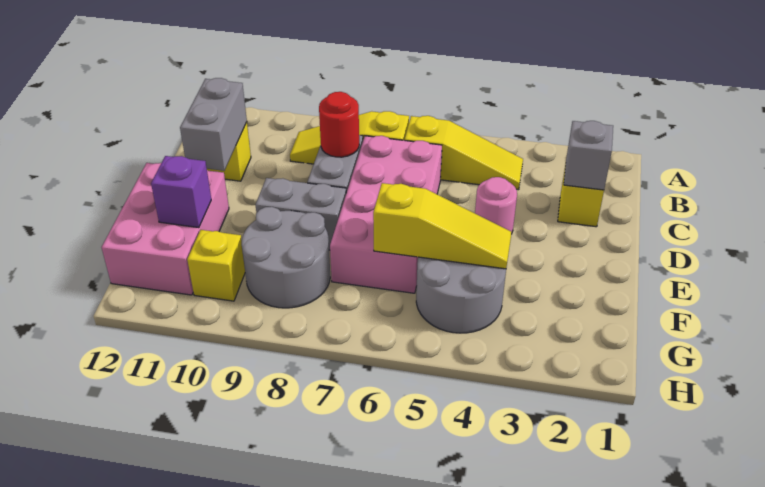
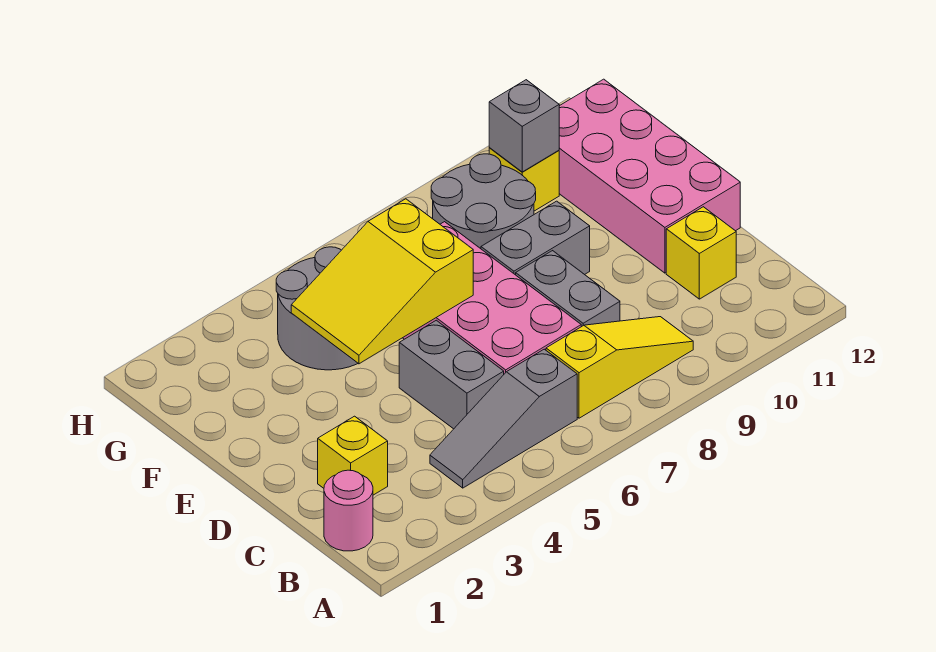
yellow slope B4:B6 level 1 top 6 -> grey slope B4:B6 level 1 top 6
grey brick C2 level 2 -> grey brick G10 level 2
red round brick C8 level 2 -> none
grey brick C11:D11 level 2 -> grey brick C5:D5 level 1
pink round brick D4 level 1 -> pink round brick B1 level 1
pink brick E11:G12 level 1 -> pink brick D11:G12 level 1
yellow slope F4:F6 level 2 top 6 -> yellow slope E4:F6 level 2 top 6
purple brick F11 level 2 -> none

